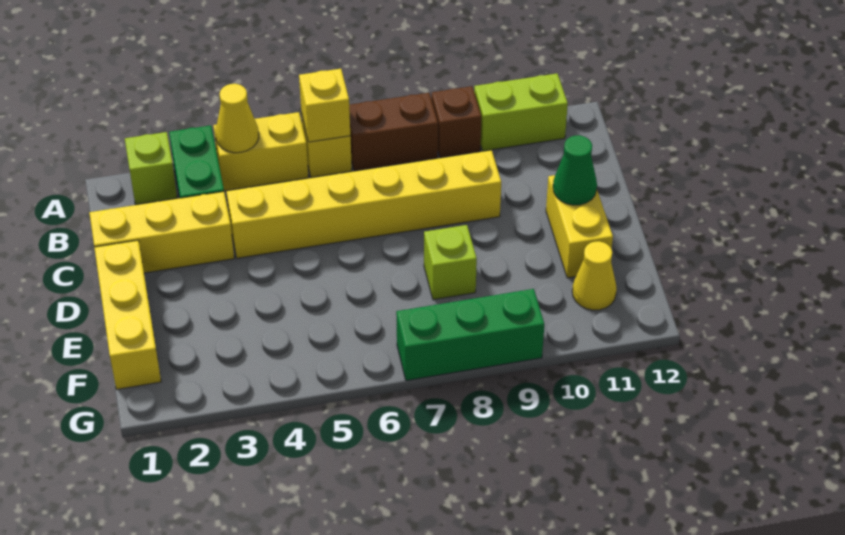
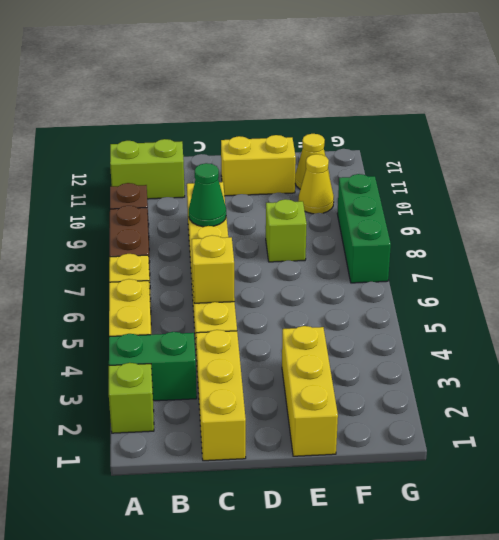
yellow cone A4 level 2 -> yellow cone F10 level 1
yellow brick A6 level 2 -> yellow brick C5 level 2
lime brick A10:A11 level 1 -> lime brick A11:B11 level 1
yellow brick D1:F1 level 1 -> yellow brick E1:E3 level 1
green cone D11 level 2 -> green cone C8 level 2

